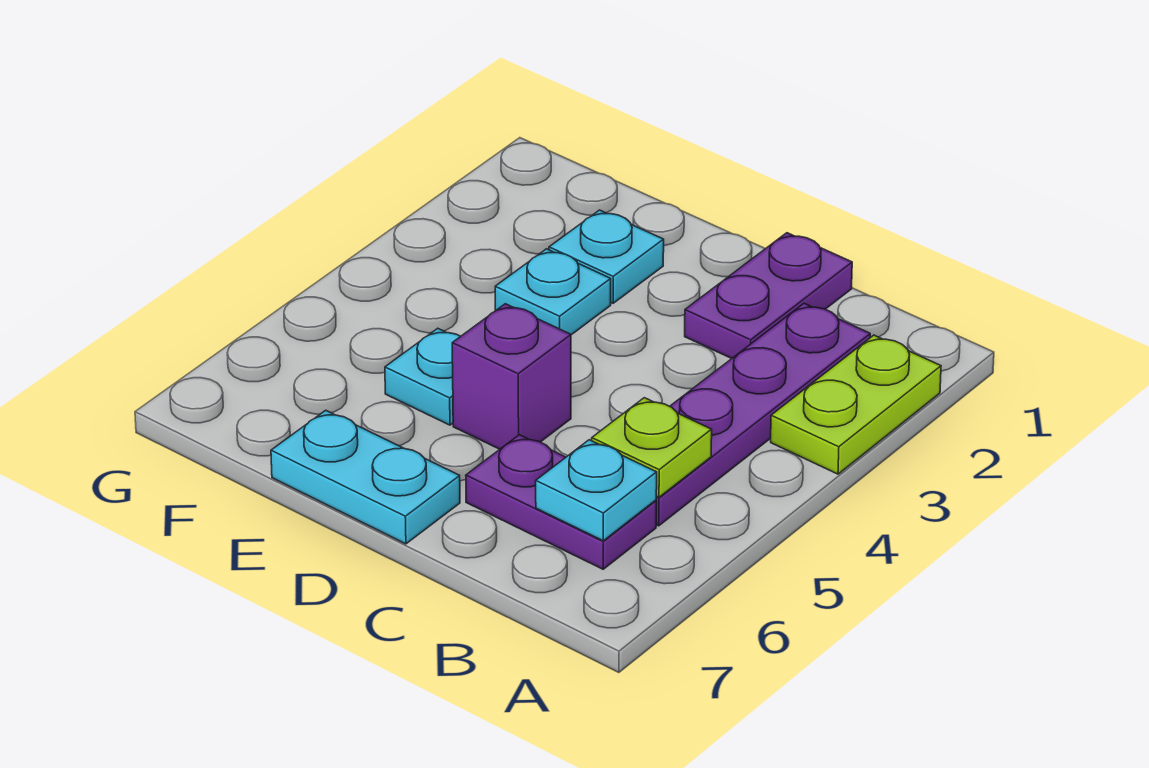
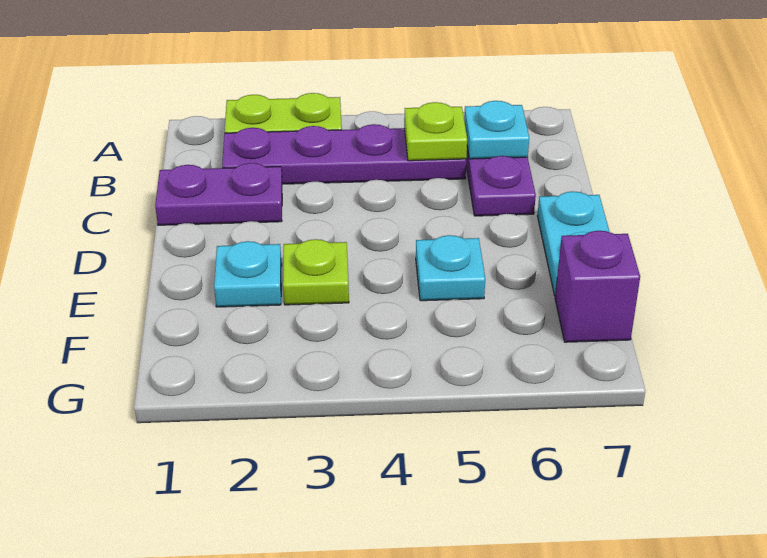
purple brick D5 level 1 -> purple brick F7 level 1
cyan plate E3 level 1 -> lime plate E3 level 1

